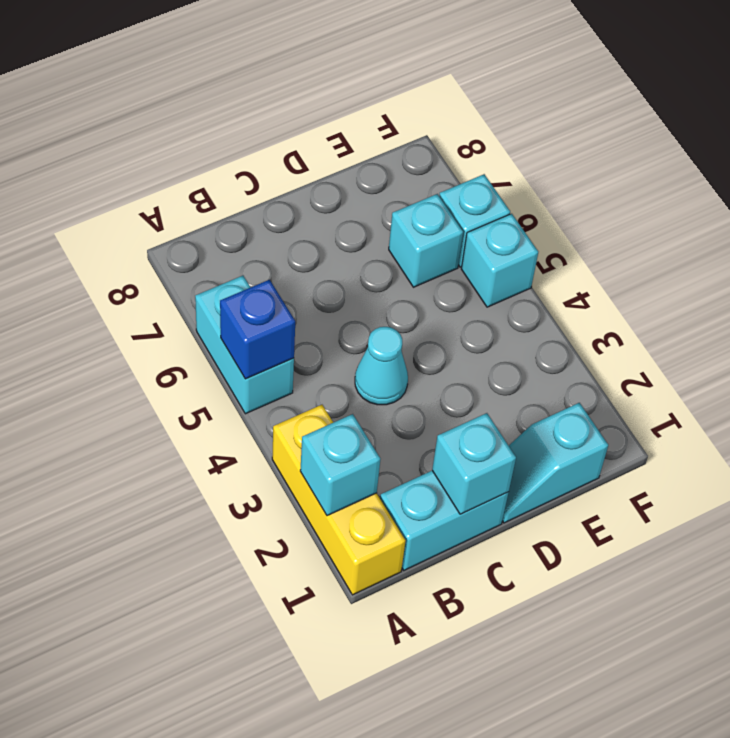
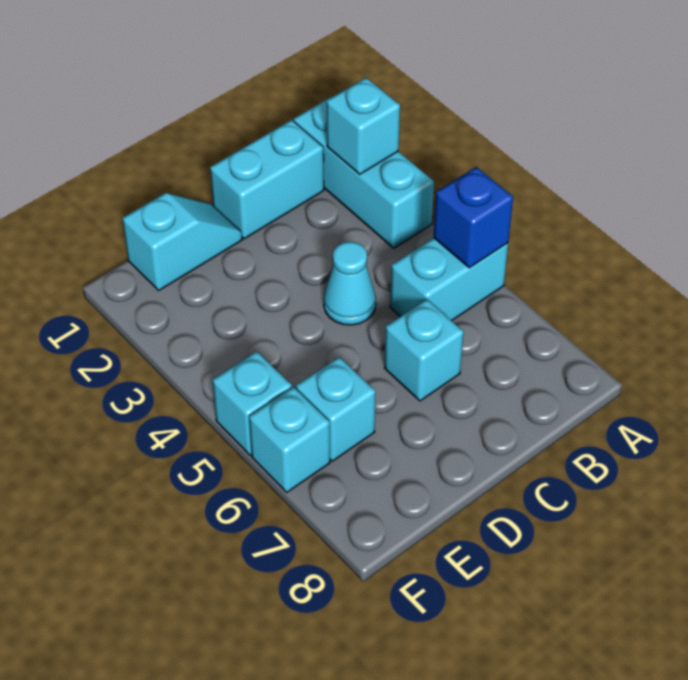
yellow brick A1:A3 level 1 -> cyan brick A1:A3 level 1
cyan brick A5:A6 level 1 -> cyan brick A5:B5 level 1
cyan brick C1 level 2 -> cyan brick C6 level 1

